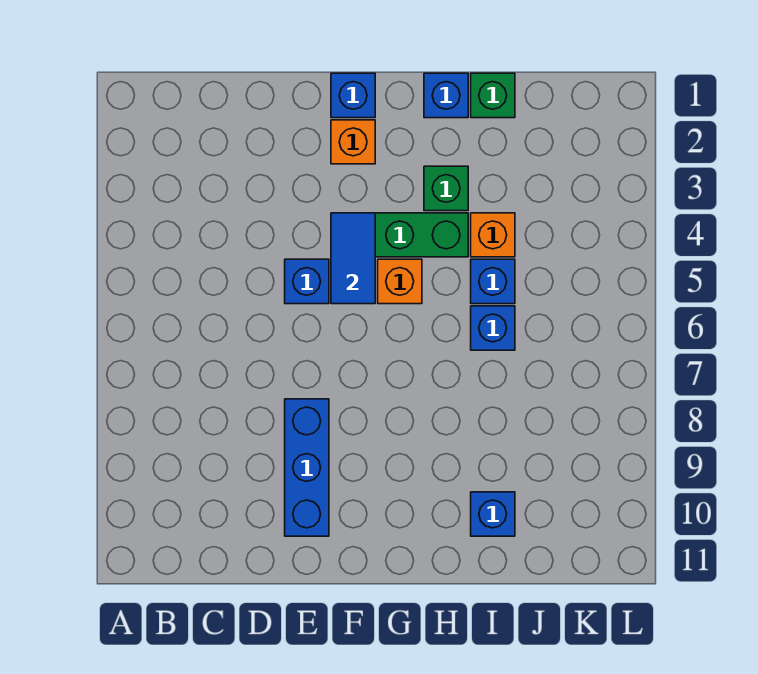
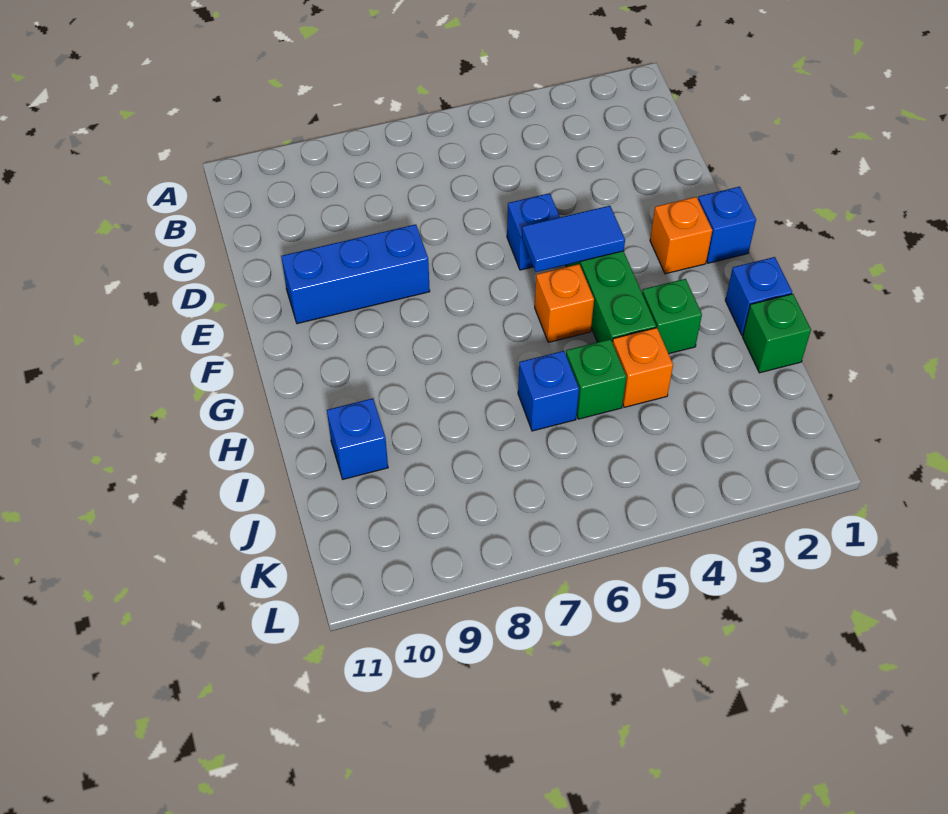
blue brick I5 level 1 -> green brick I5 level 1

